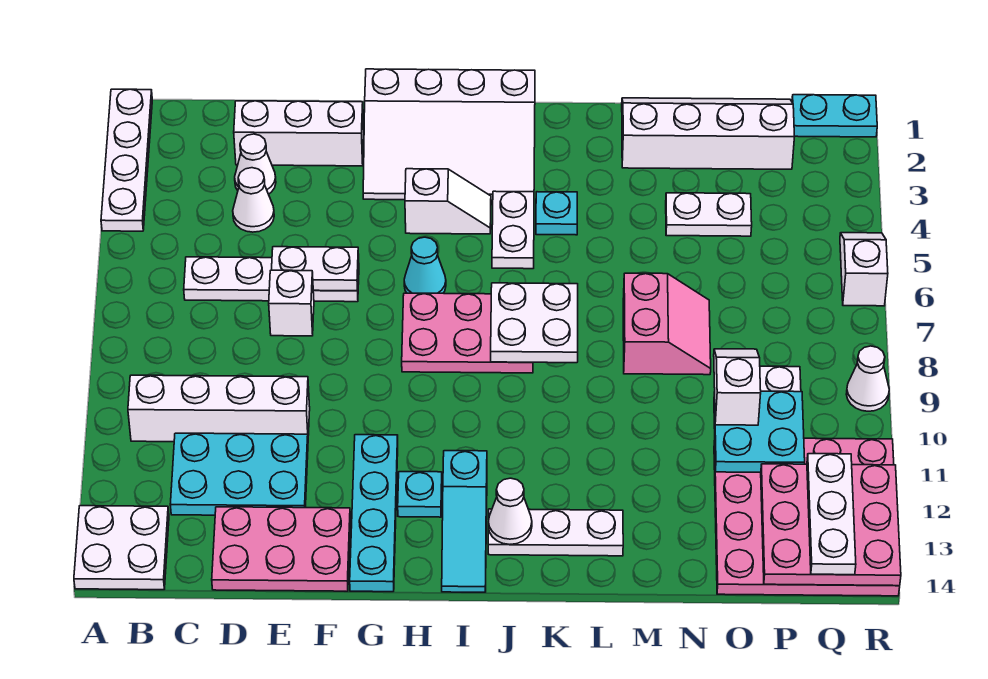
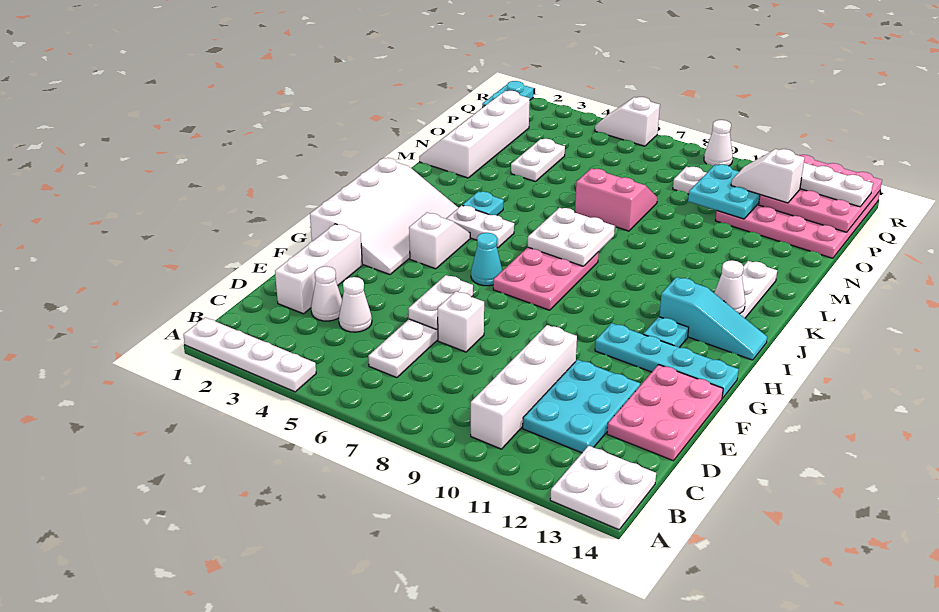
white slope O9:O10 level 3 top 10 -> white slope P11:P12 level 3 top 12

